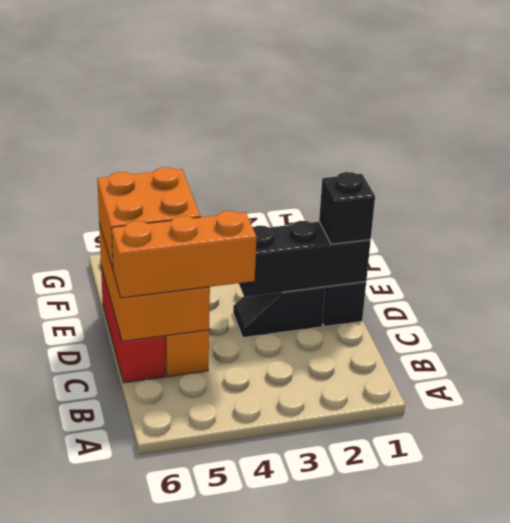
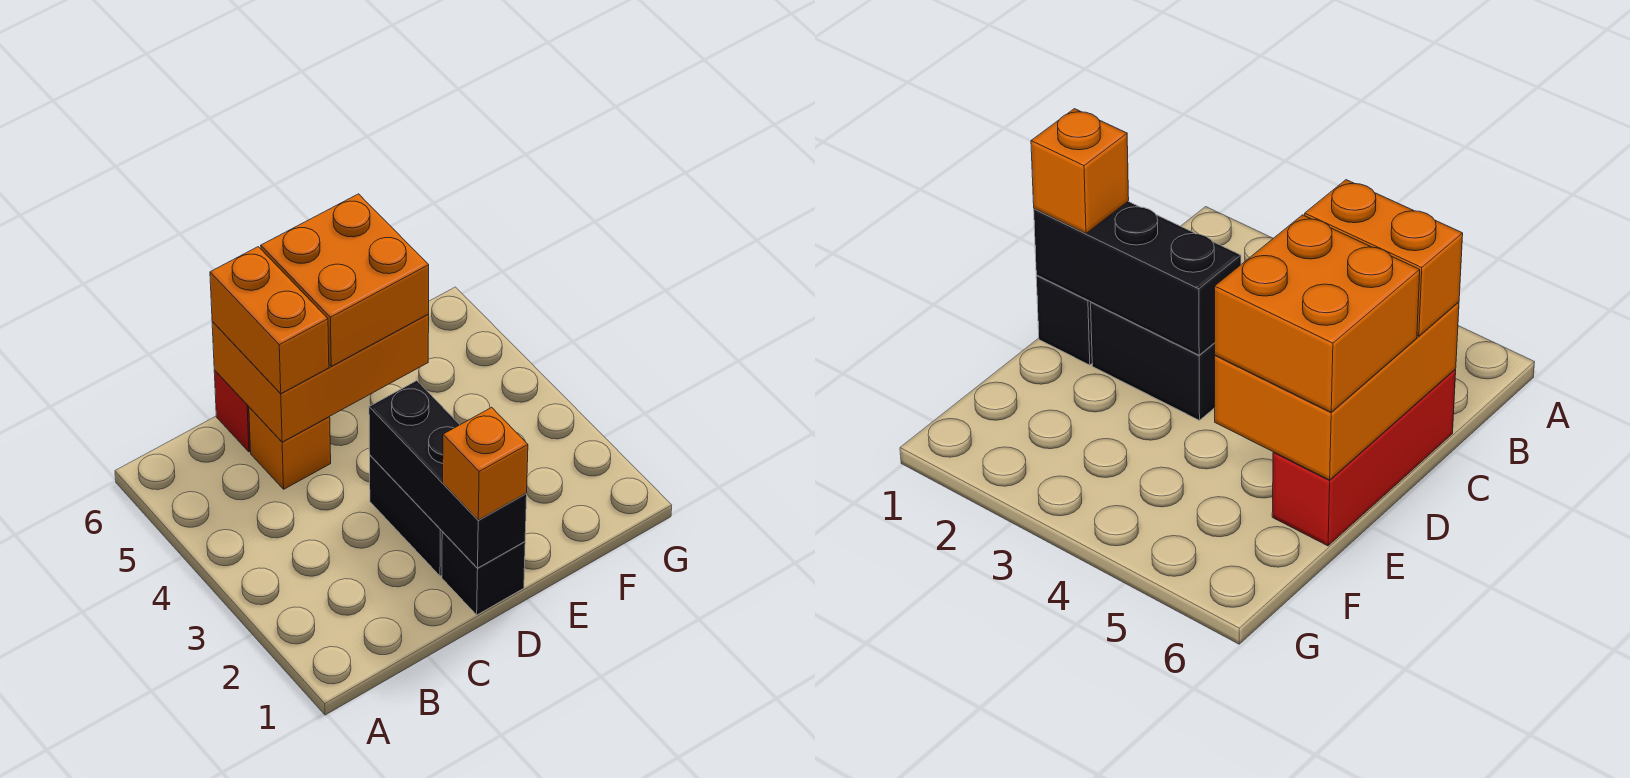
orange brick C4:C6 level 3 -> orange brick C5:C6 level 3
black brick D1 level 3 -> orange brick D1 level 3
black slope D2:D3 level 1 top 2 -> black brick D2:D3 level 1

